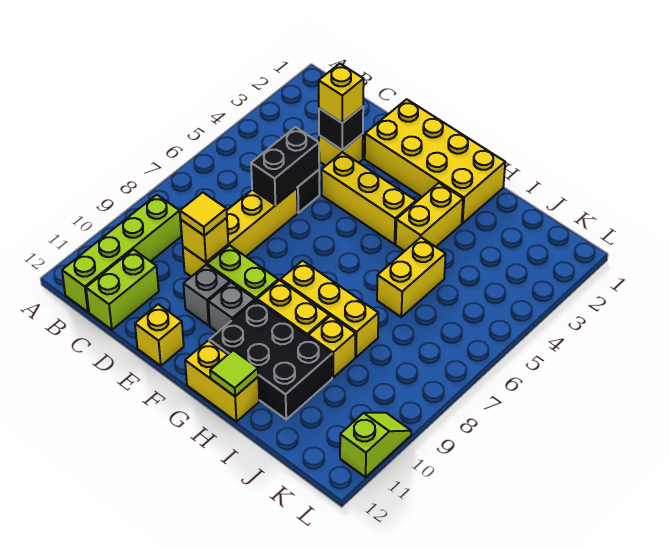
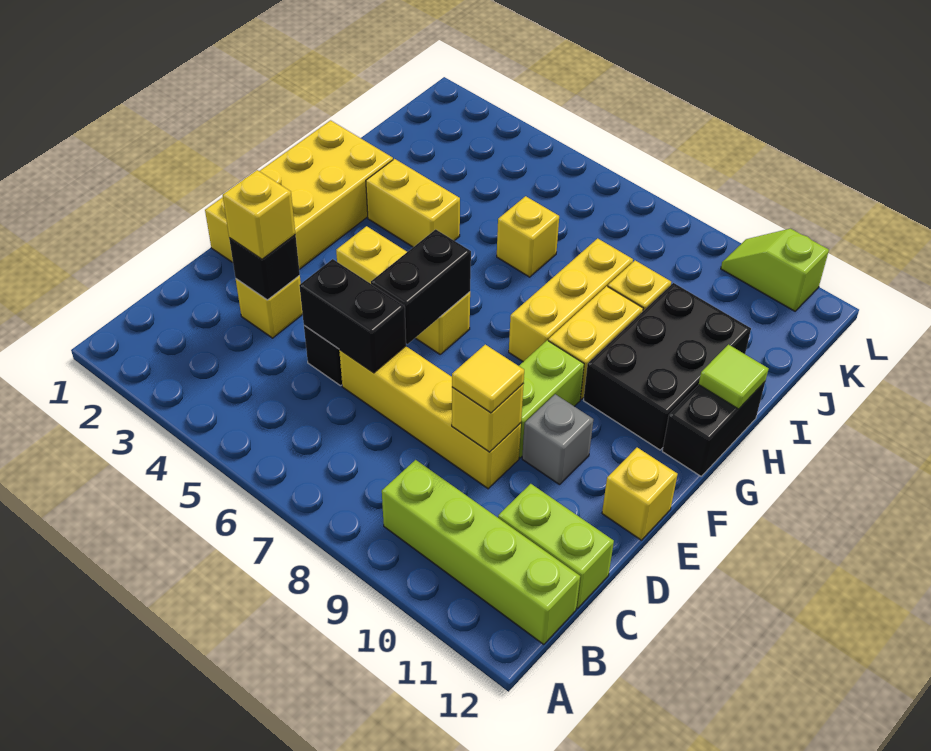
yellow brick E4:G4 level 1 -> yellow brick F4:F6 level 1
none -> black brick E6:F6 level 2
grey brick F10 level 1 -> none
yellow brick G12:H12 level 1 -> black brick G12:H12 level 1
yellow brick I5:I6 level 1 -> yellow brick I6 level 1

